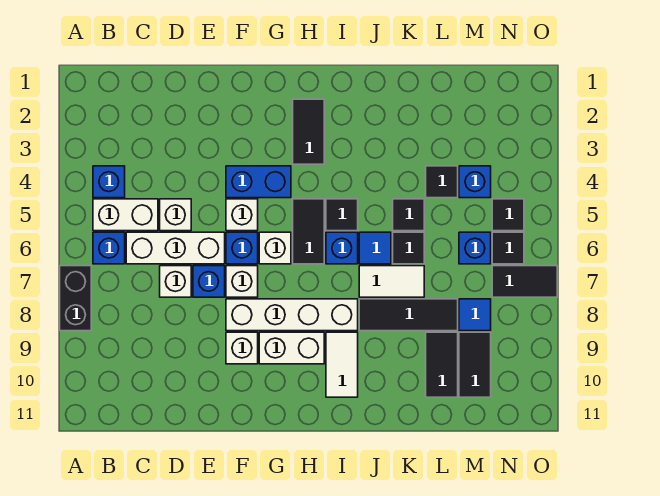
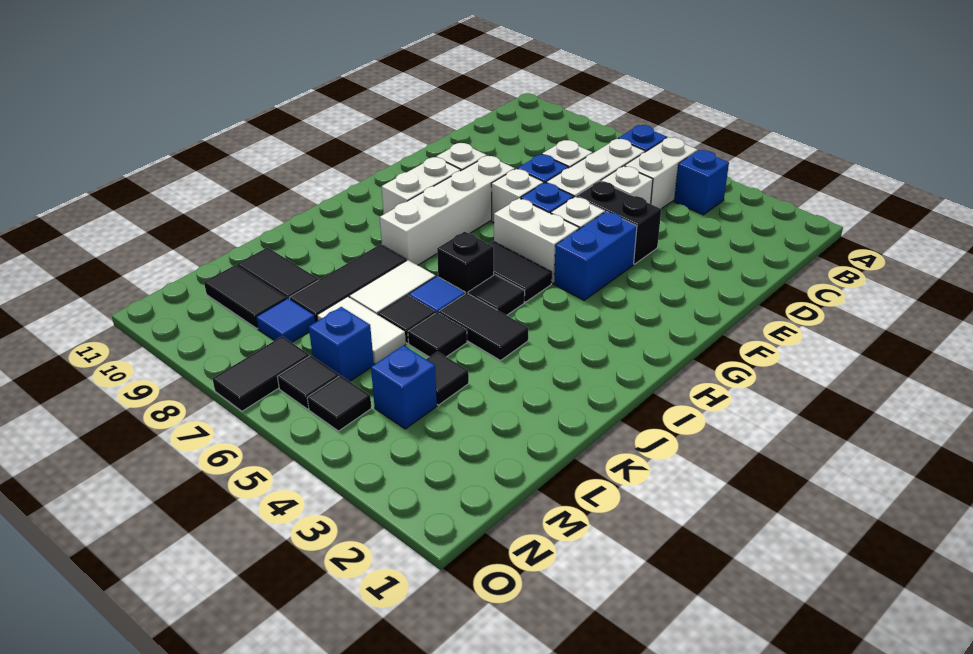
black brick A7:A8 level 1 -> black brick E4:E5 level 1
white brick G6 level 1 -> white brick G5:G6 level 1
black tile H2:H3 level 1 -> black tile J4:J5 level 1
blue brick I6 level 1 -> black brick I6 level 1
white tile I9:I10 level 1 -> white tile L6:L7 level 1

